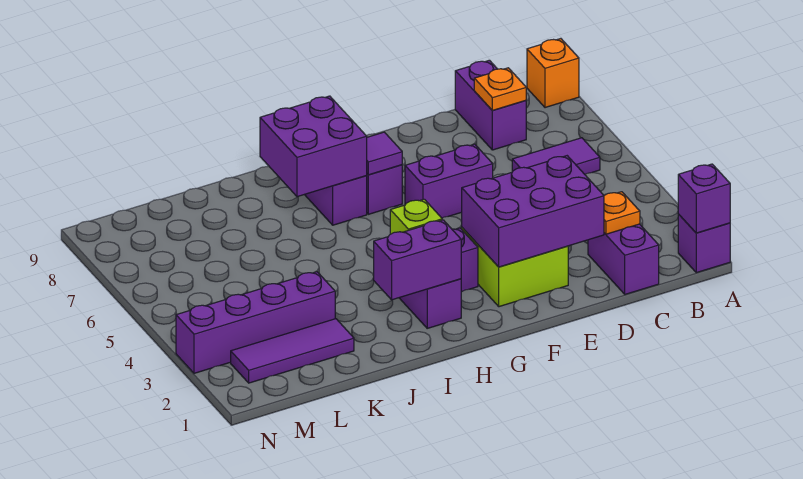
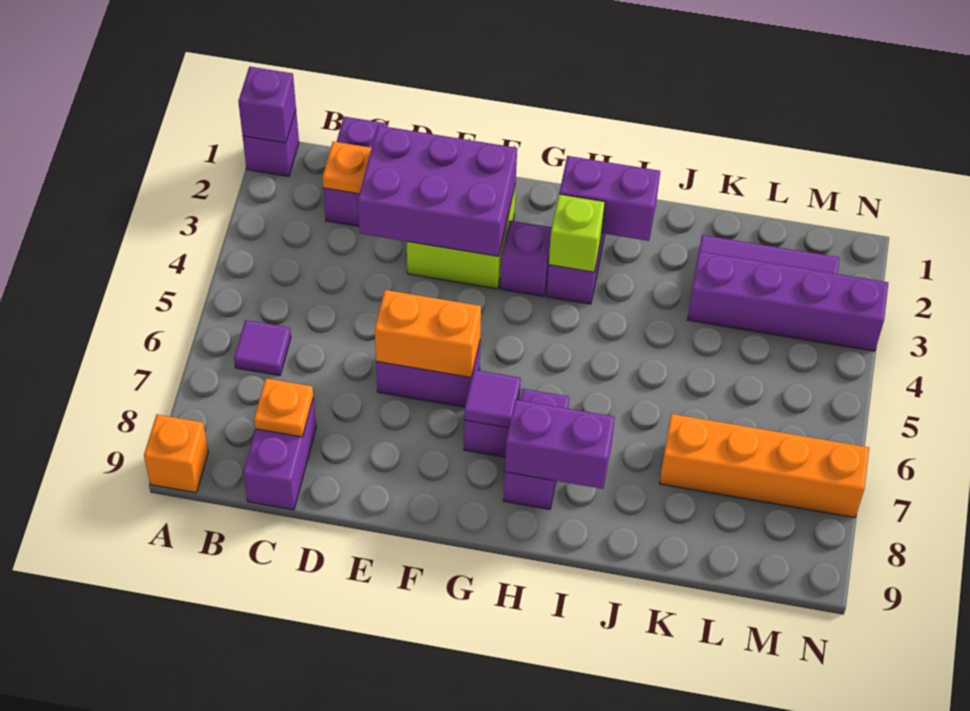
purple tile B6:C6 level 1 -> purple tile B6 level 1
none -> orange brick E6:F6 level 2
purple brick H7:I8 level 2 -> purple brick H8:I8 level 2
none -> orange brick K7:N7 level 1

